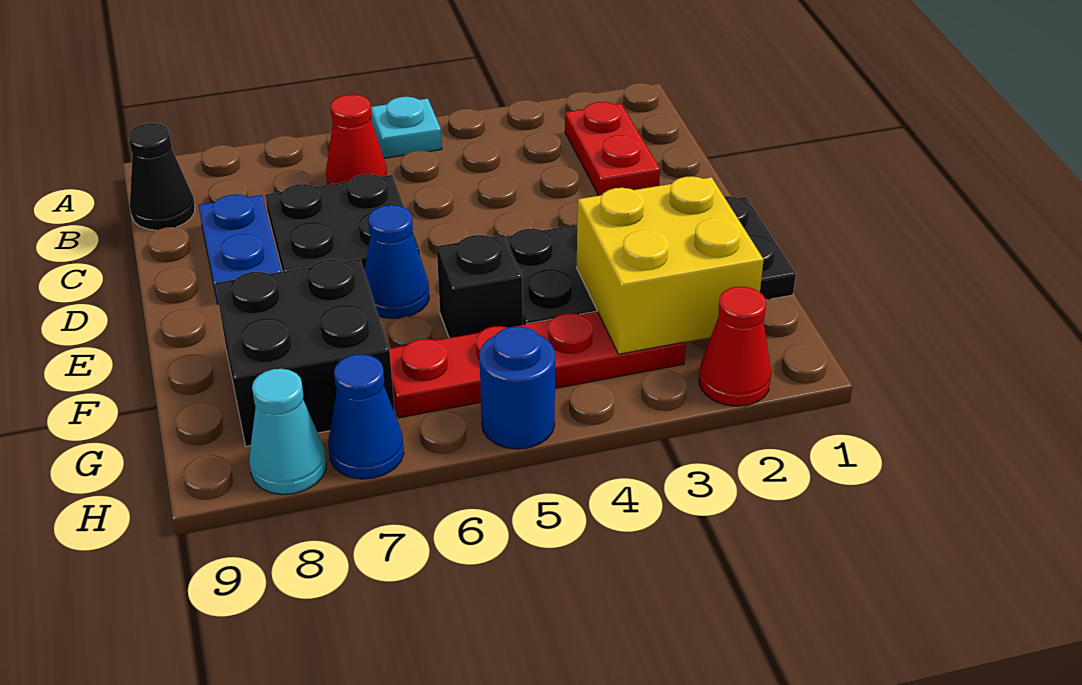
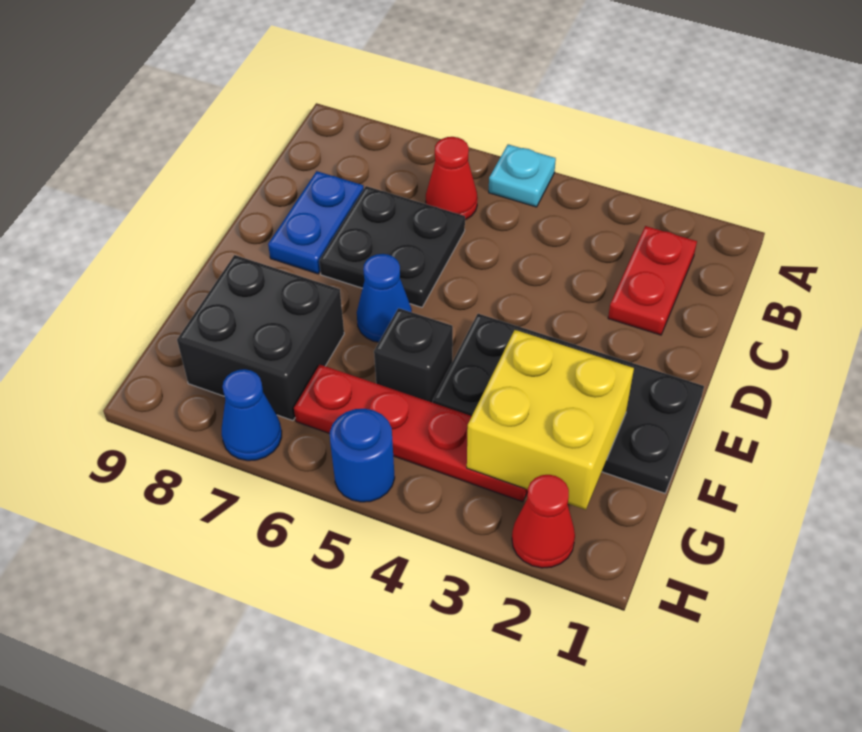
black cone B9 level 1 -> none
cyan cone H8 level 1 -> none

